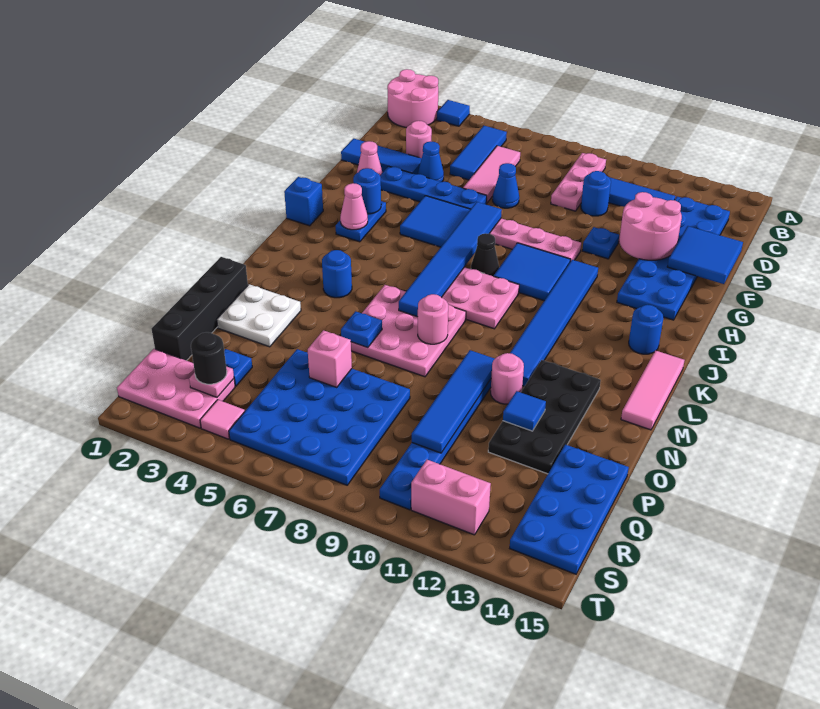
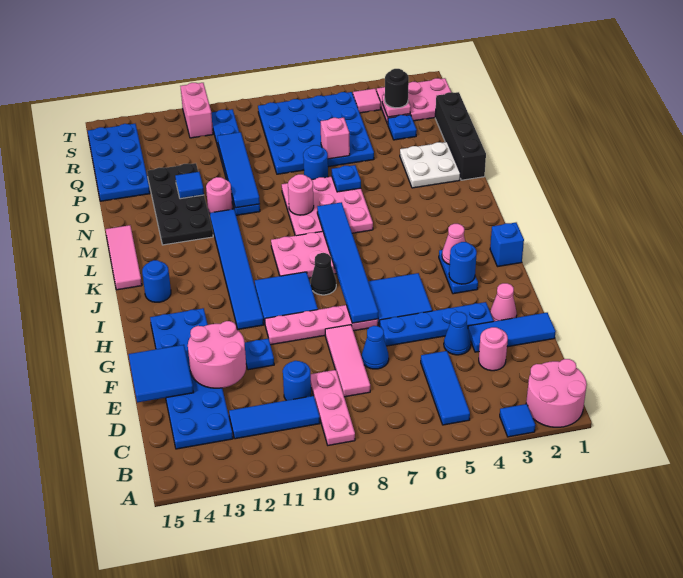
pink tile C6:E6 level 1 -> pink tile D8:F8 level 1
blue round brick L4 level 1 -> blue round brick O7 level 1
pink brick S11:S12 level 1 -> pink brick S11:T11 level 1

